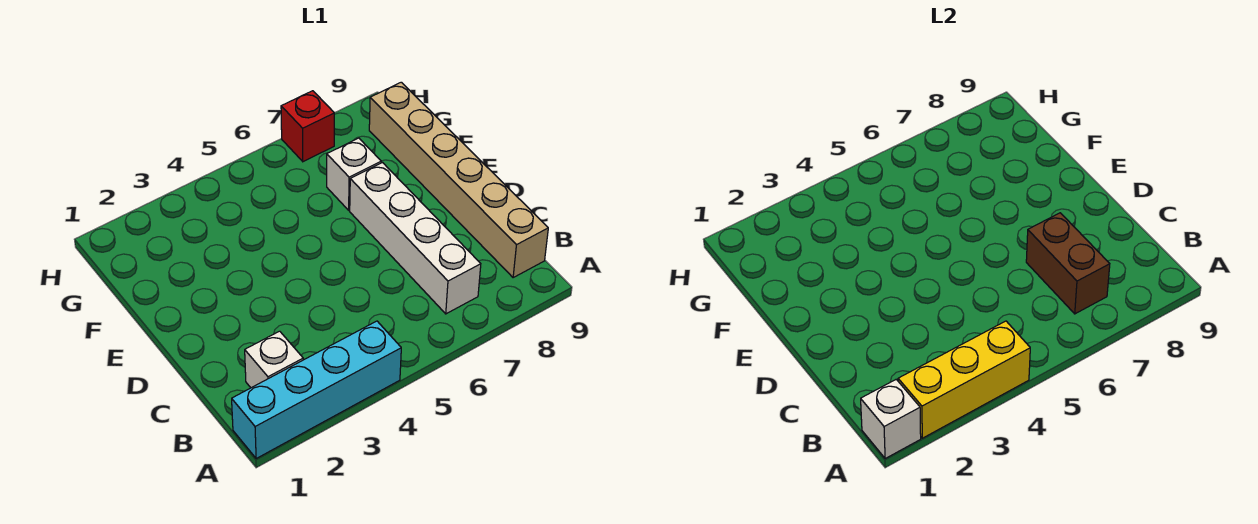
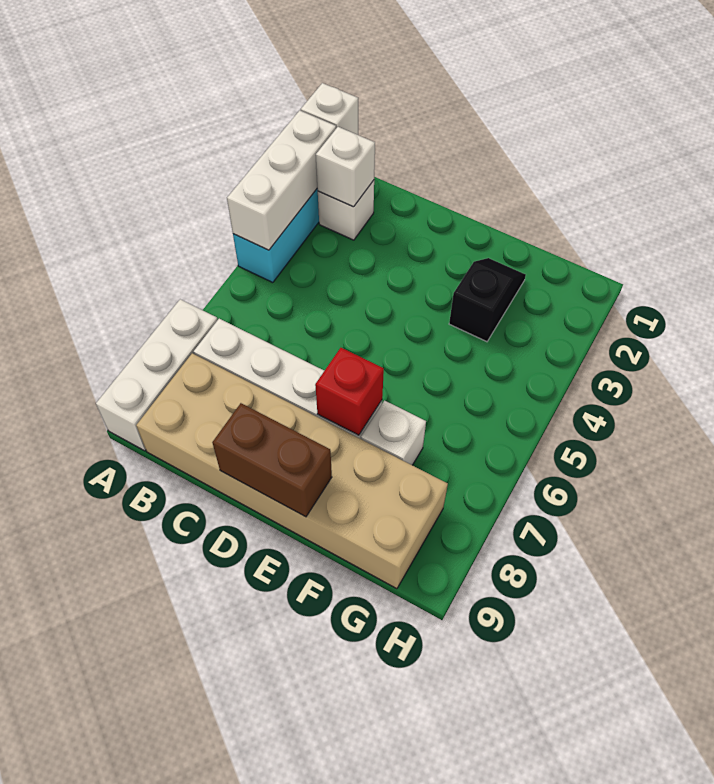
yellow brick A2:A4 level 2 -> white brick A2:A4 level 2
none -> white brick A7:A9 level 1
none -> white brick B2 level 2
brown brick B7:C7 level 2 -> brown brick D9:E9 level 2
tan brick B9:G9 level 1 -> tan brick B8:G9 level 1
none -> black slope F2:F3 level 1 top 3
red brick H7 level 1 -> red brick E7 level 2

